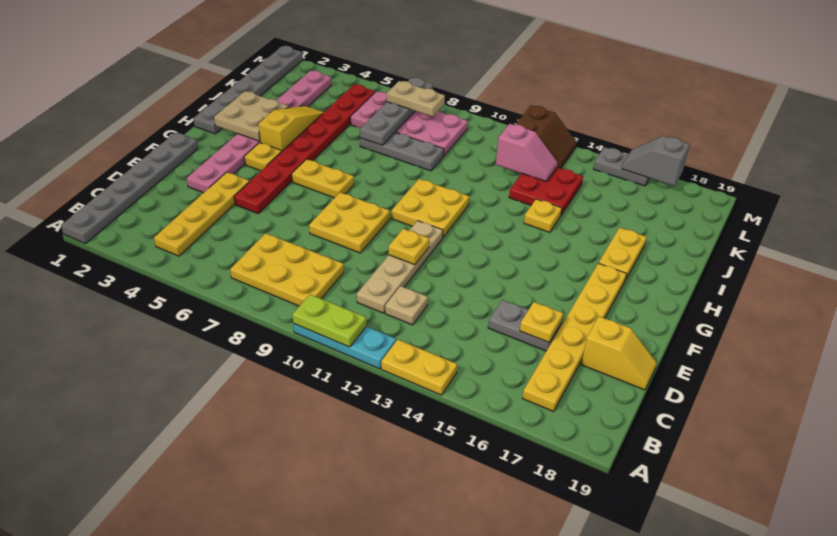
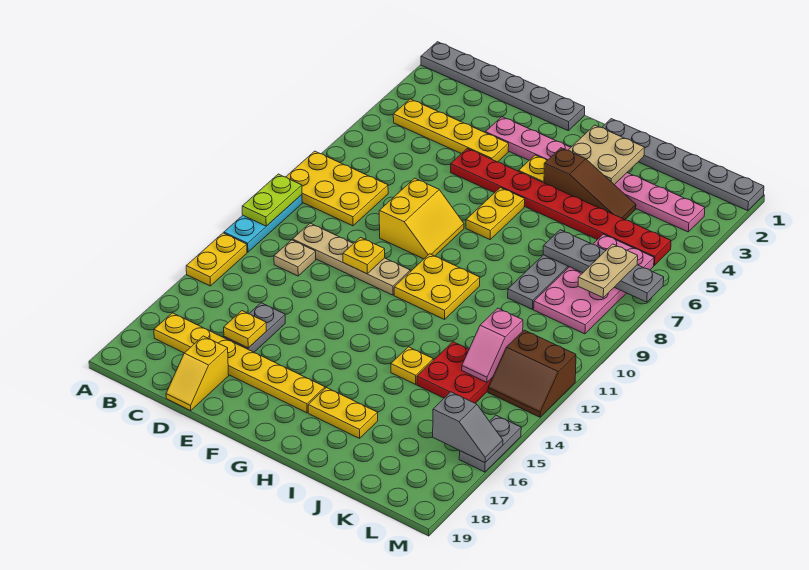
yellow plate B7:C9 level 1 -> yellow plate A8:C9 level 1
yellow plate E8:F9 level 1 -> yellow slope E8:F9 level 1 top E
yellow slope H4:J4 level 1 top H -> brown slope H4:J4 level 1 top H
grey slope M16:M17 level 2 top 17 -> grey slope L16:M16 level 2 top L

